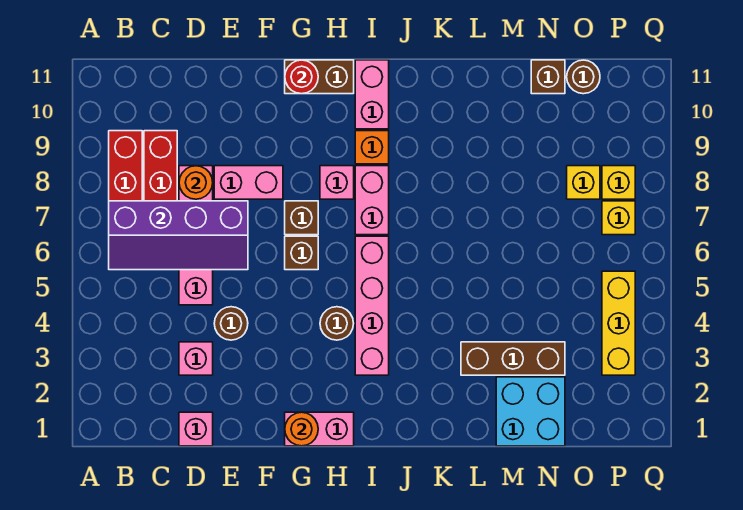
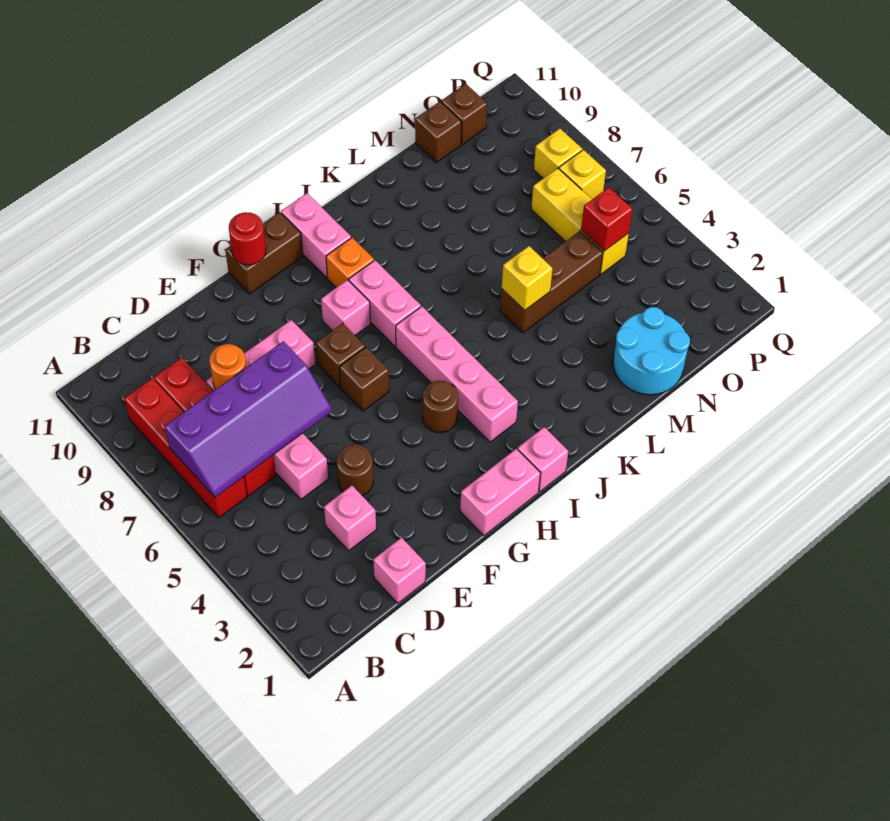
orange round brick G1 level 2 -> none
none -> pink brick I1 level 1
brown brick L3:N3 level 1 -> brown brick L5:N5 level 1
cyan brick M1:N2 level 1 -> cyan round brick M1:N2 level 1
none -> red brick O5 level 2
yellow brick O8 level 1 -> yellow brick L5 level 2
brown round brick O11 level 1 -> brown brick O11 level 1
yellow brick P3:P5 level 1 -> yellow brick O5:O7 level 1

